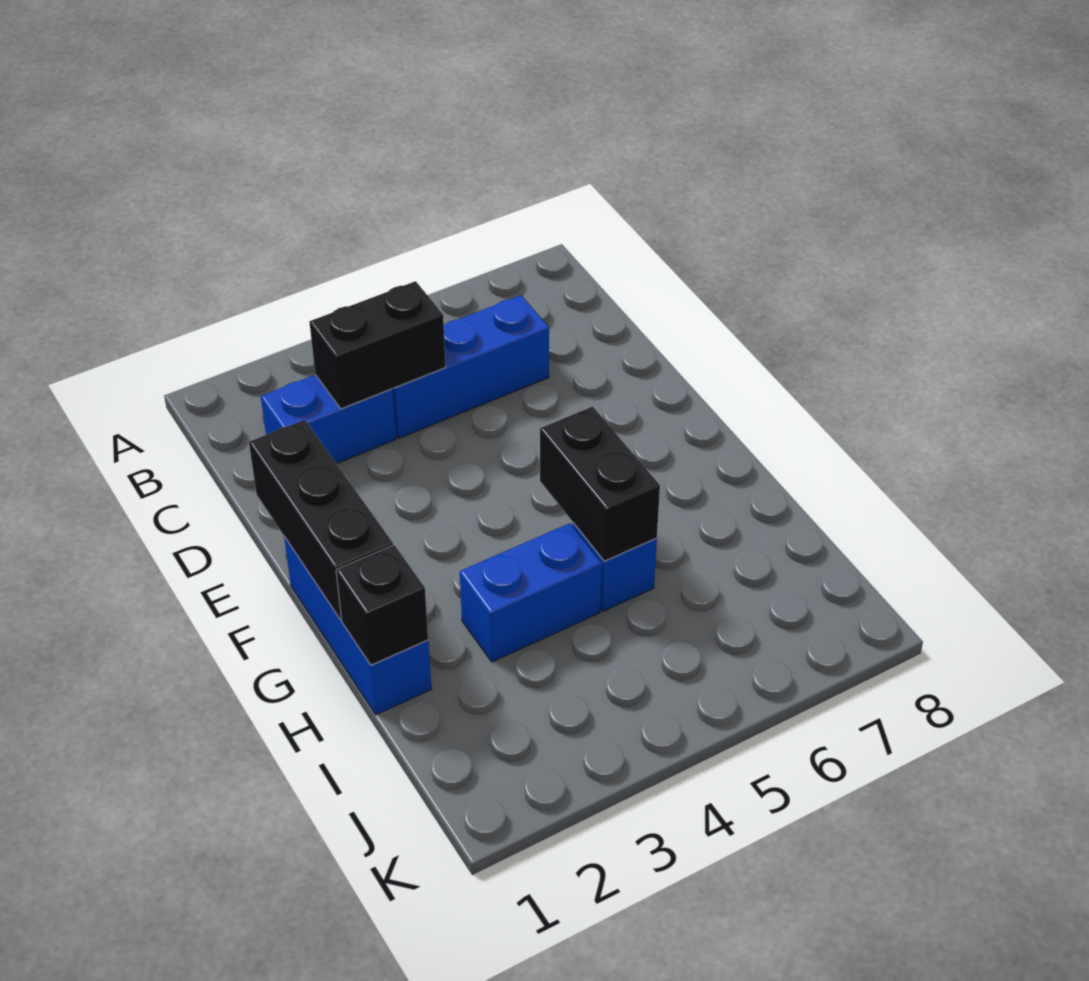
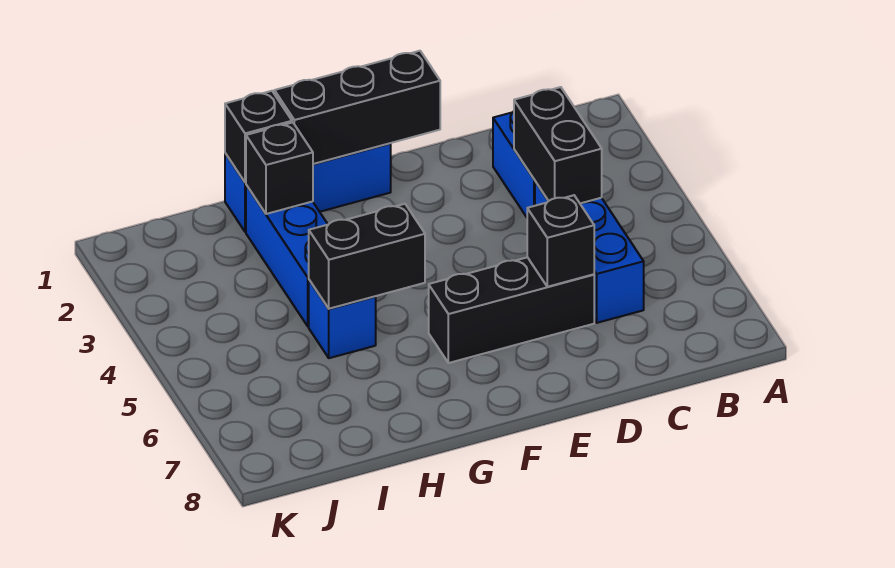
none -> black brick D6:F6 level 1
none -> black brick D6 level 2
none -> black brick H2 level 2
blue brick H3:H4 level 1 -> blue brick H2:H4 level 1

